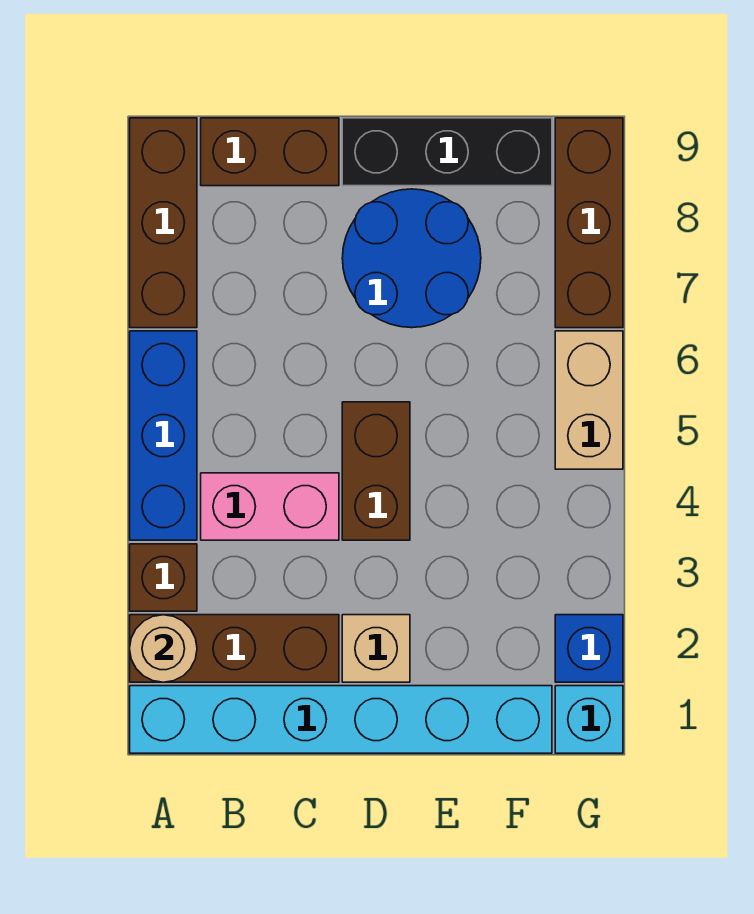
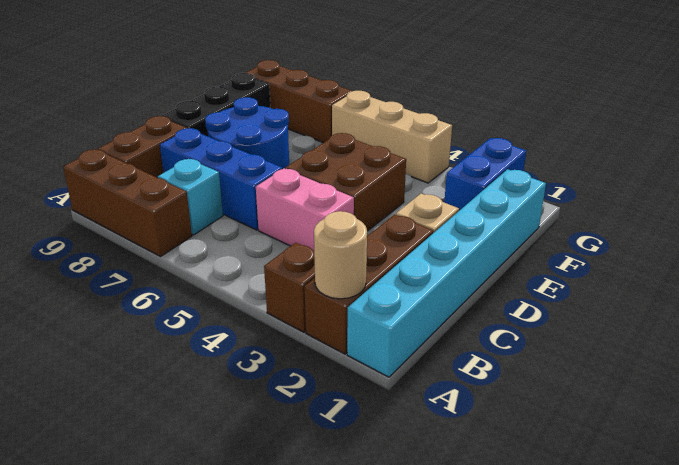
blue brick A4:A6 level 1 -> blue brick C6:C8 level 1
pink brick B4:C4 level 1 -> pink brick C4:C5 level 1
brown brick D4:D5 level 1 -> brown brick D4:E5 level 1
cyan brick G1 level 1 -> cyan brick B7 level 1
blue brick G2 level 1 -> blue brick F2:G2 level 1
tan brick G5:G6 level 1 -> tan brick G4:G6 level 1

